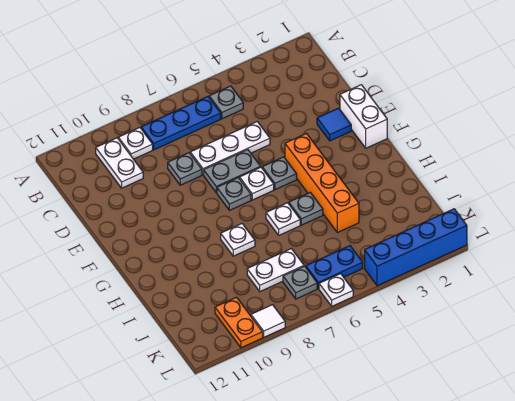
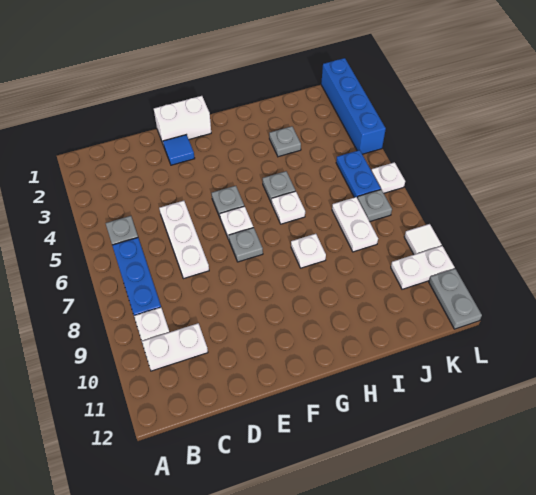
grey plate D8 level 1 -> grey plate I3 level 1
grey plate E6:E7 level 1 -> grey plate L11:L12 level 1
orange brick F4:I4 level 1 -> none
orange plate K10:L10 level 1 -> white plate K10:L10 level 1

